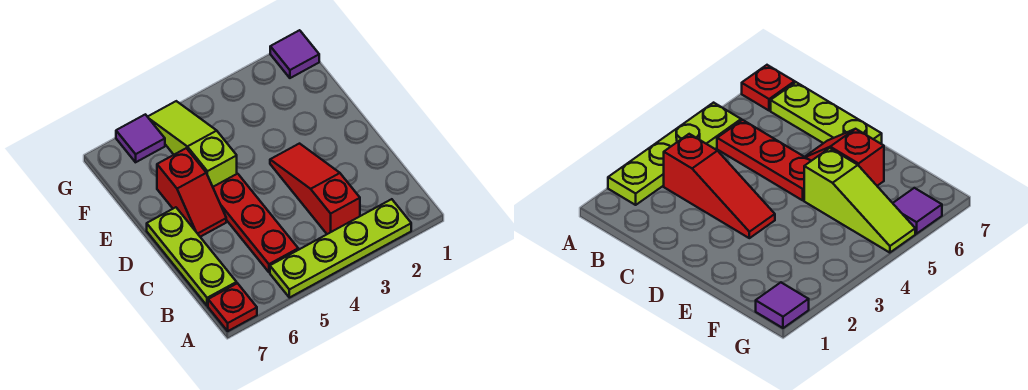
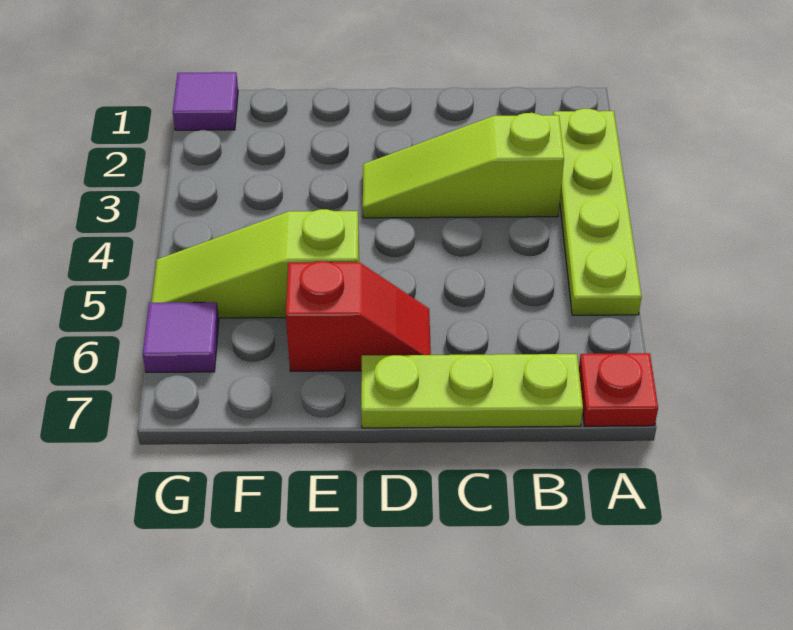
red slope B3:D3 level 1 top B -> lime slope B3:D3 level 1 top B
red plate B5:D5 level 1 -> none

